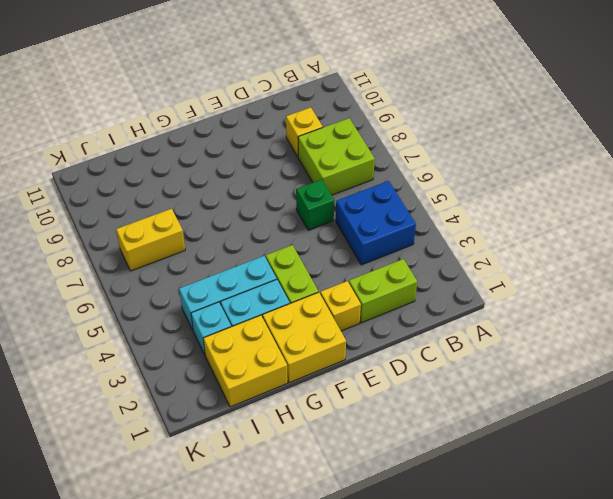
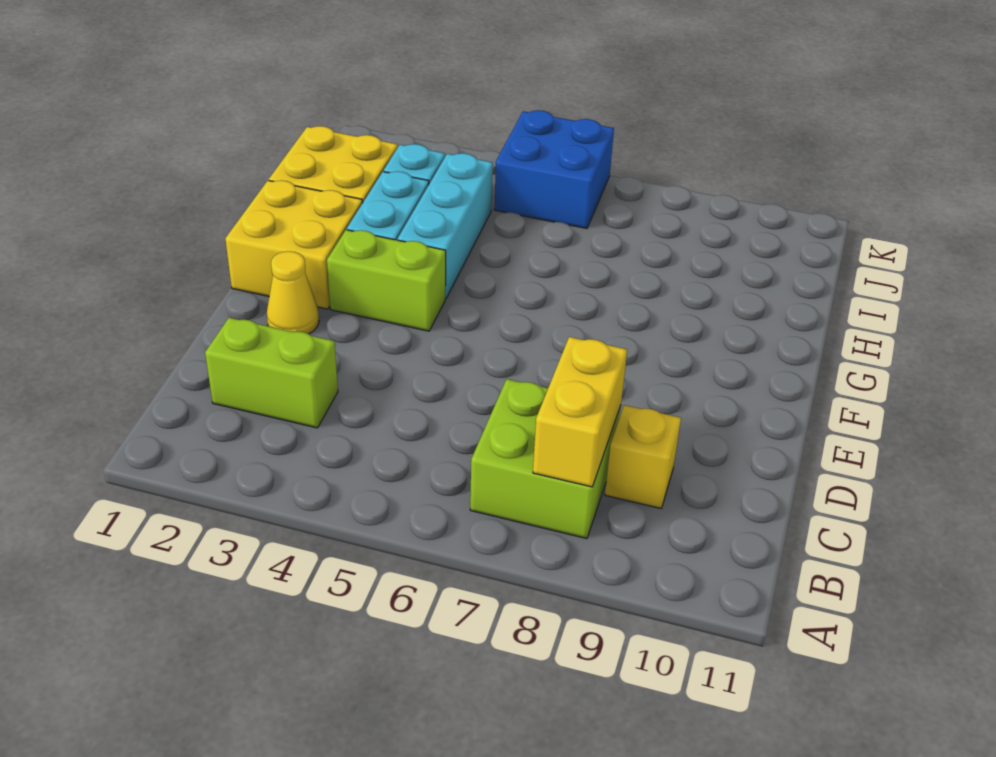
blue brick B4:C5 level 1 -> blue brick J5:K6 level 1
lime brick C2:D2 level 1 -> lime brick C2:C3 level 1
green brick D6 level 1 -> none
yellow brick E2 level 1 -> yellow cone E2 level 1
yellow brick I7:J7 level 1 -> yellow brick B8:C8 level 2

